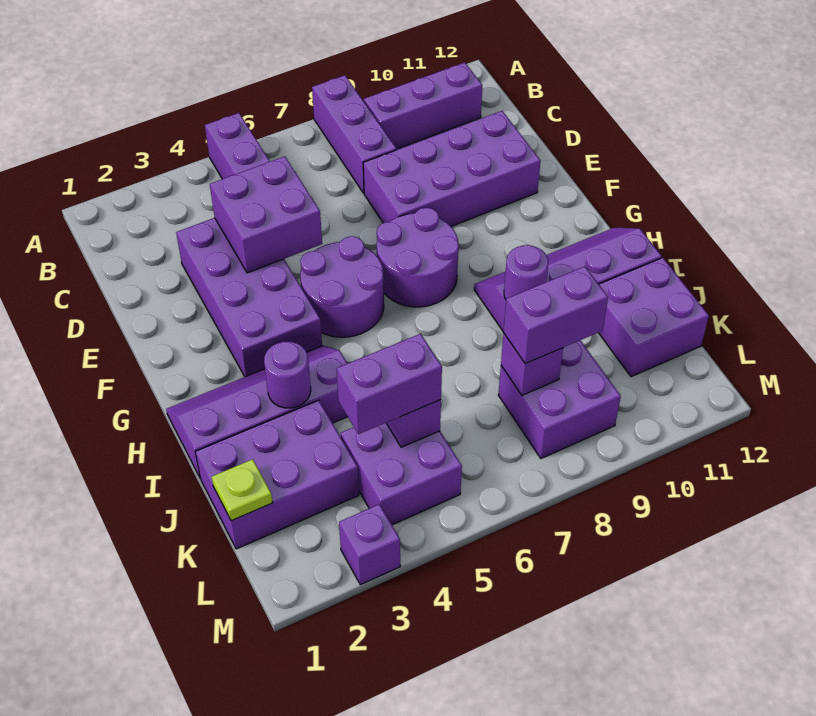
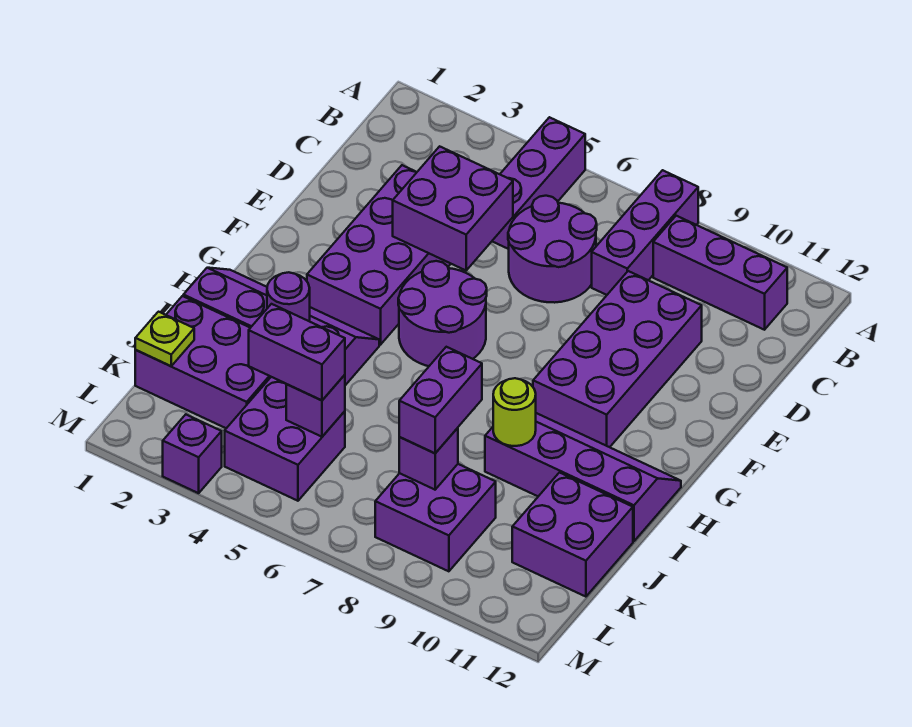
purple brick D8:E11 level 1 -> purple brick D9:G10 level 1
purple round brick F7:G8 level 1 -> purple round brick C6:D7 level 1
purple round brick I9 level 2 -> lime round brick I9 level 2
purple brick K8:K9 level 3 -> purple brick J8:K8 level 3

